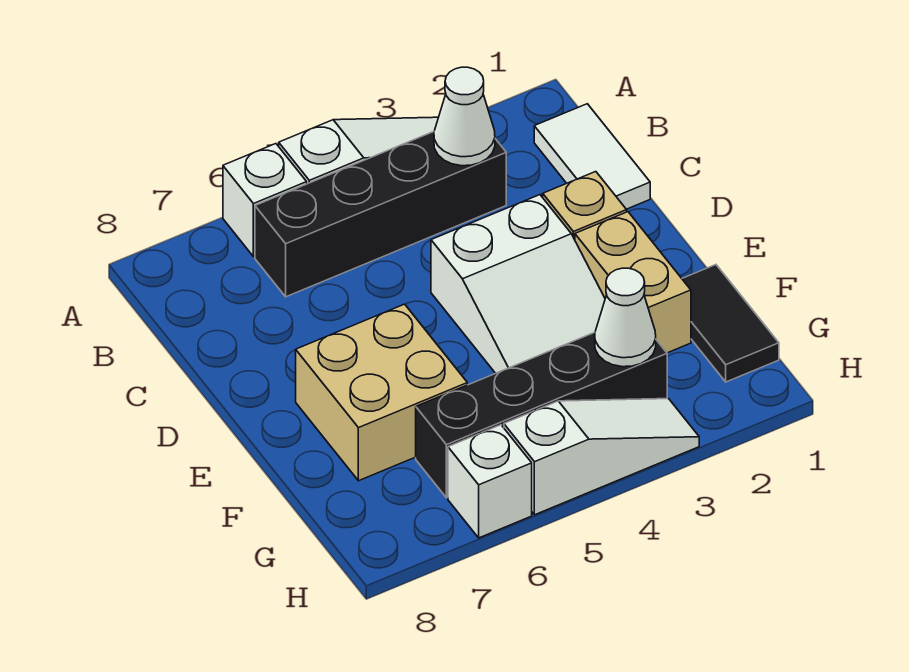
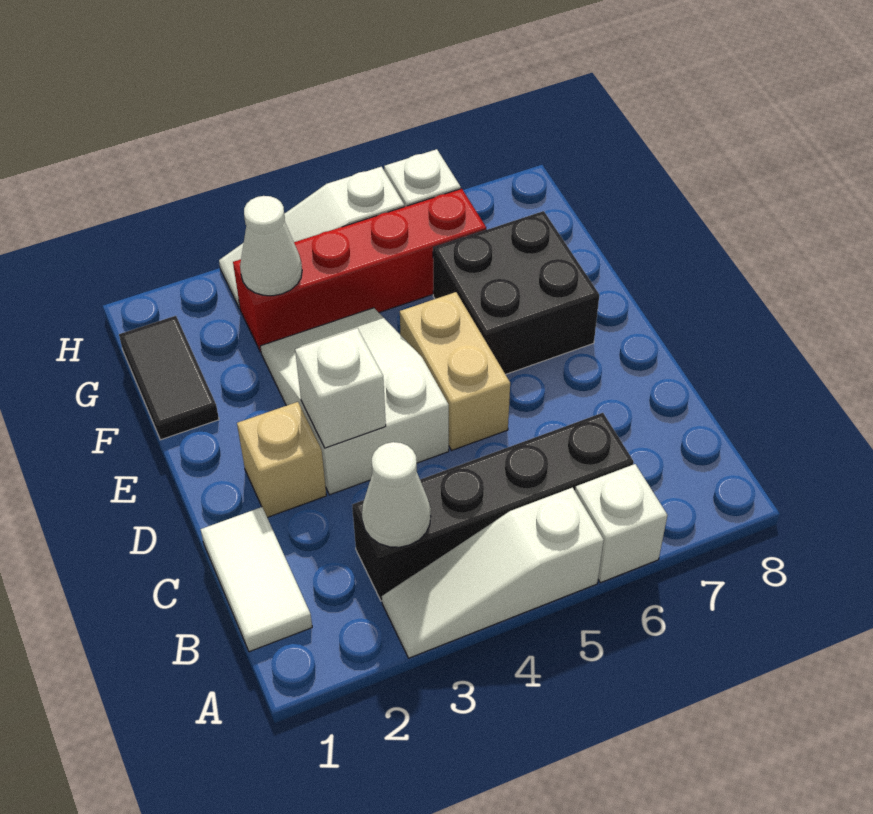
none -> white brick D3 level 2
tan brick E2:F2 level 1 -> tan brick D5:E5 level 1
tan brick E6:F7 level 1 -> black brick E6:F7 level 1
black brick G3:G6 level 1 -> red brick G3:G6 level 1

